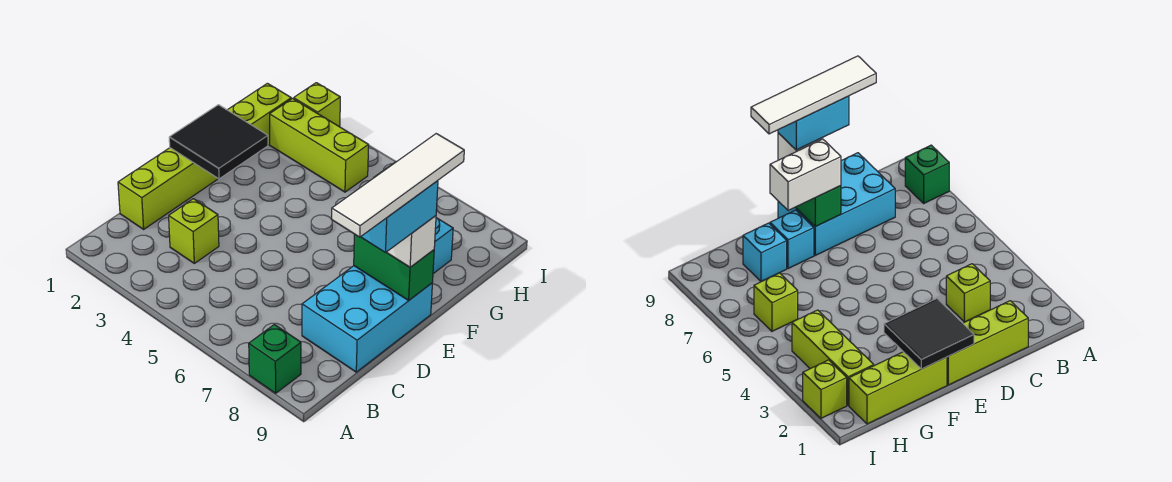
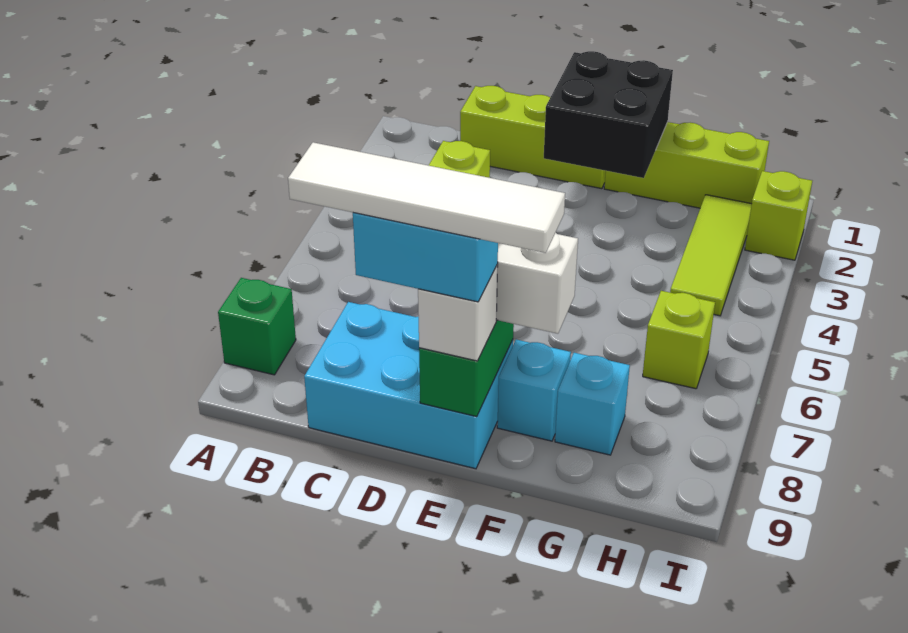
black tile E1:F2 level 2 -> black brick E1:F2 level 2
lime brick H2:H4 level 1 -> lime tile H2:H4 level 1

